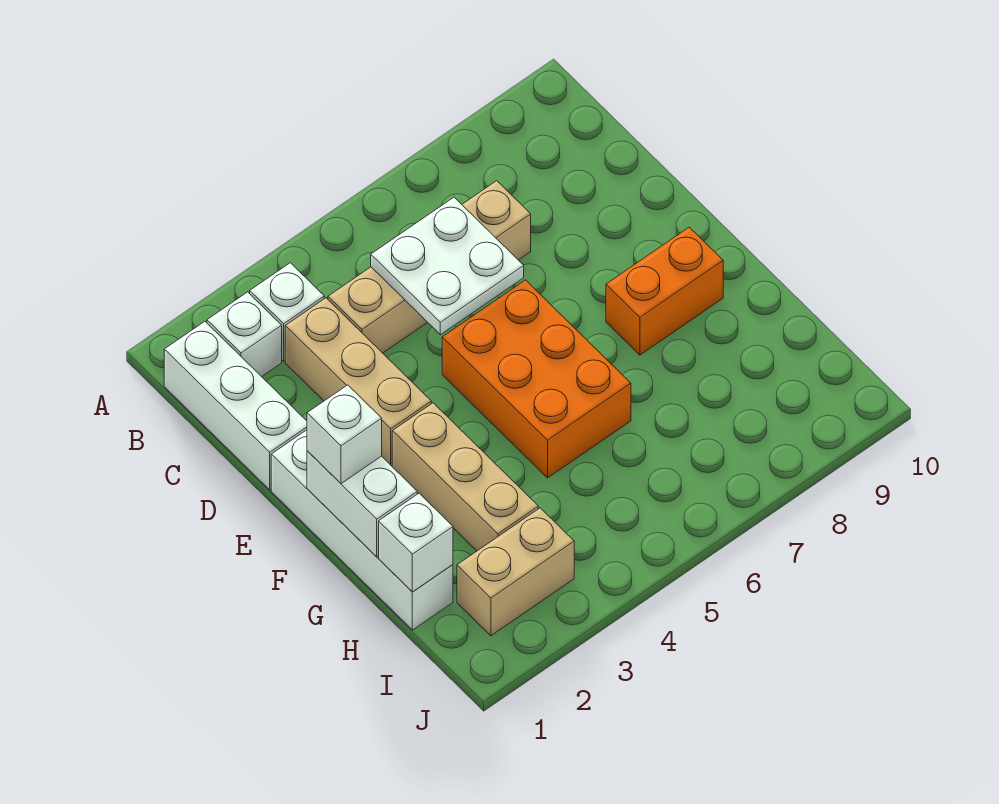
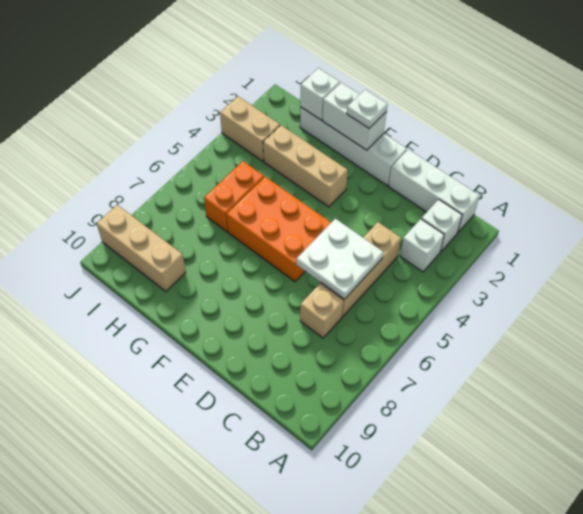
tan brick C3:E3 level 1 -> tan brick H9:J9 level 1
white brick F1 level 3 -> white plate F1 level 3
orange brick F8:F9 level 1 -> orange brick H5:H6 level 1
tan brick I2:I3 level 1 -> tan brick I3:J3 level 1

